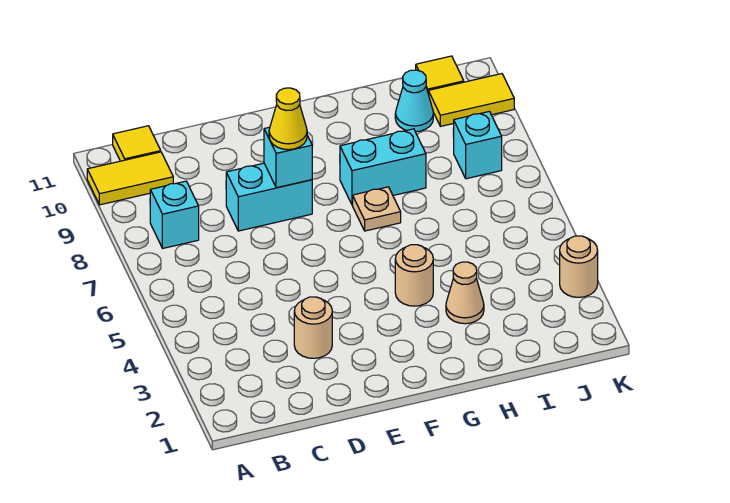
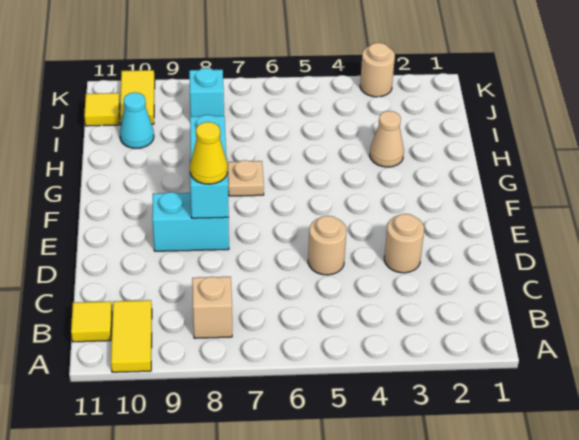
cyan brick B8 level 1 -> tan brick B8 level 1
cyan brick D8:E8 level 1 -> cyan brick E8:E9 level 1
tan round brick G4 level 1 -> tan round brick D5 level 1

